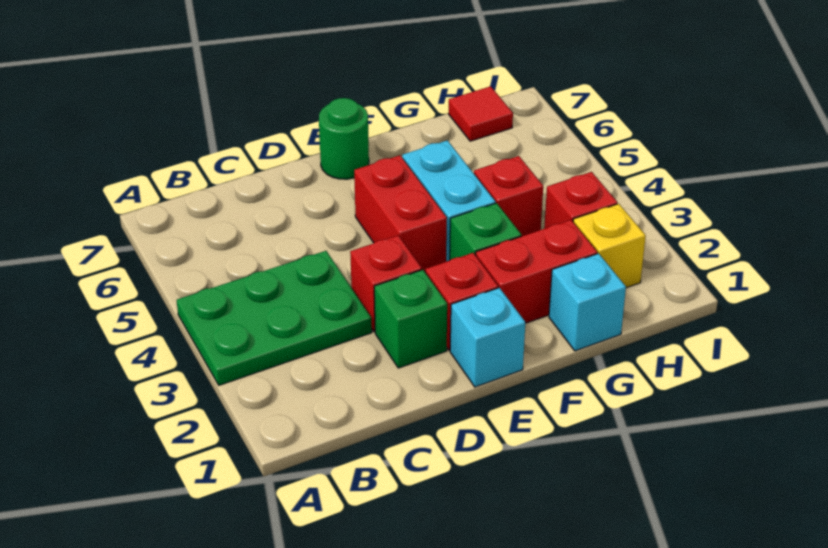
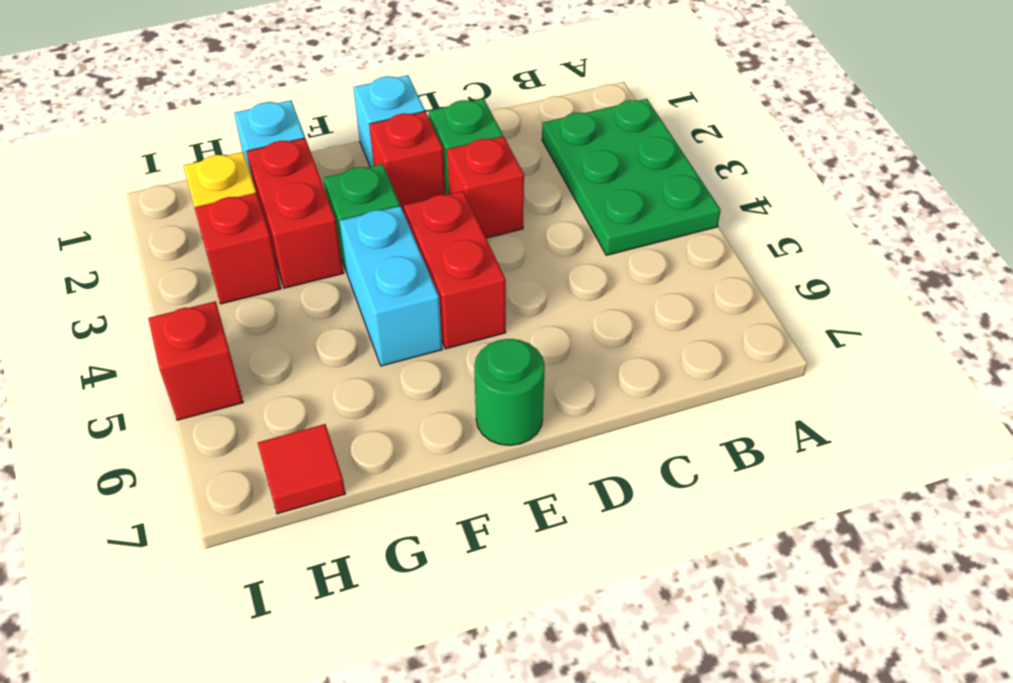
green plate A3:C4 level 1 -> green plate A2:B4 level 1
red brick F2:G2 level 1 -> red brick G2:G3 level 1
red brick G4 level 1 -> red brick I5 level 1

